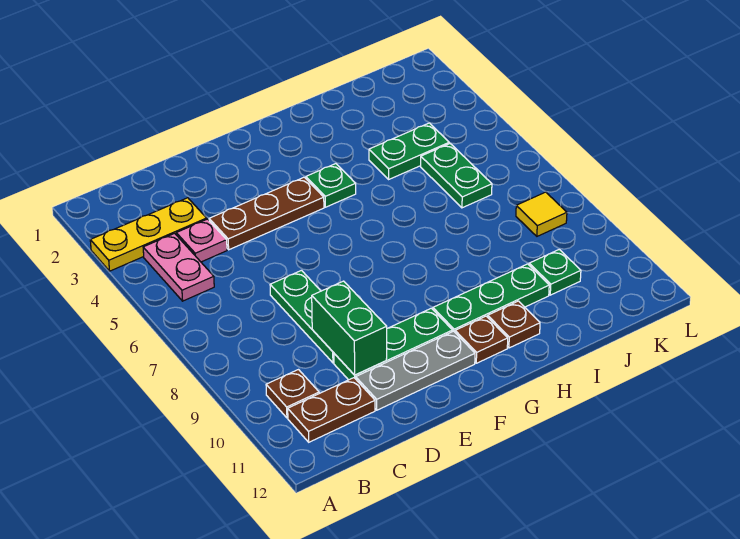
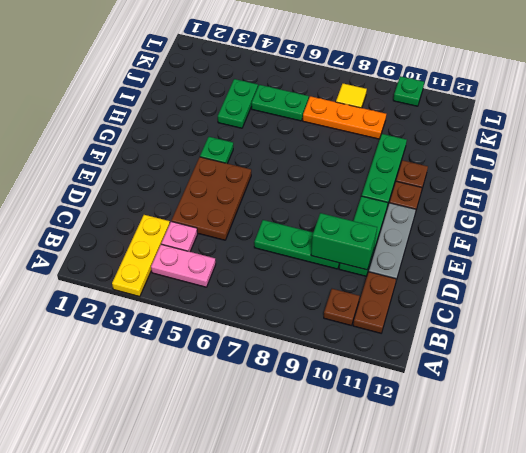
brown plate D4:F4 level 1 -> brown plate D4:F5 level 1
none -> orange plate J7:J9 level 1
green plate J10 level 1 -> green plate L10 level 1

